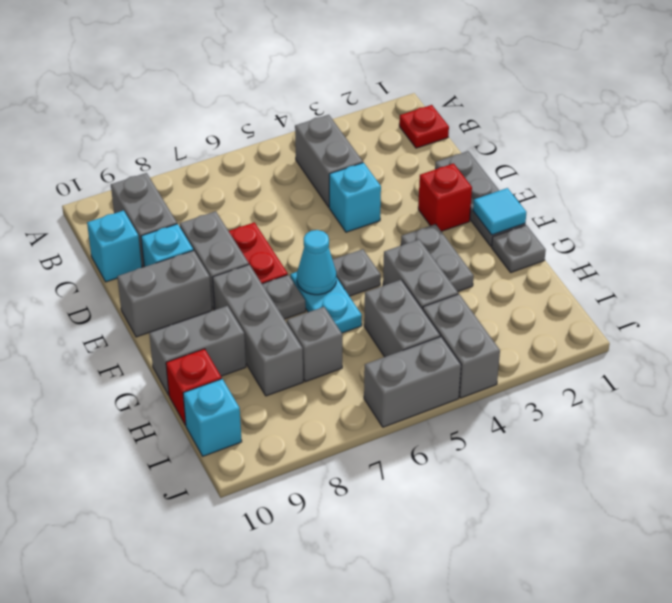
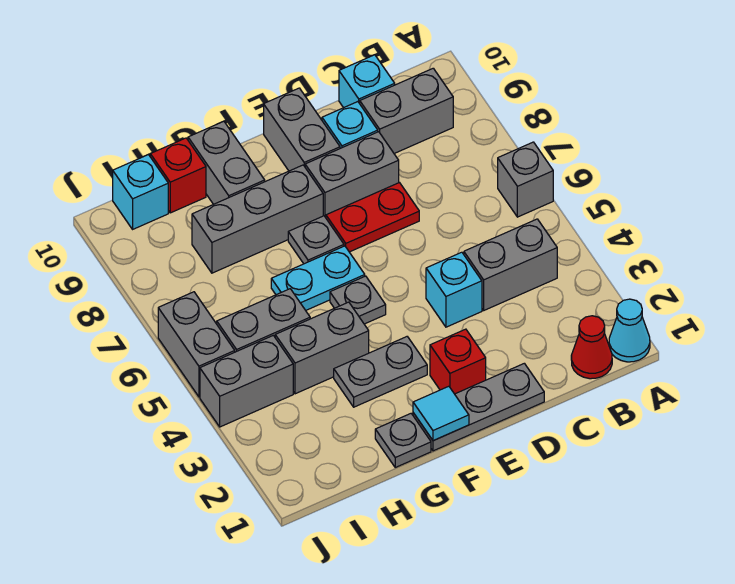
red plate B1 level 1 -> red cone B1 level 1
cyan cone F6 level 2 -> cyan cone A1 level 1
grey brick H7 level 1 -> grey brick A6 level 1

